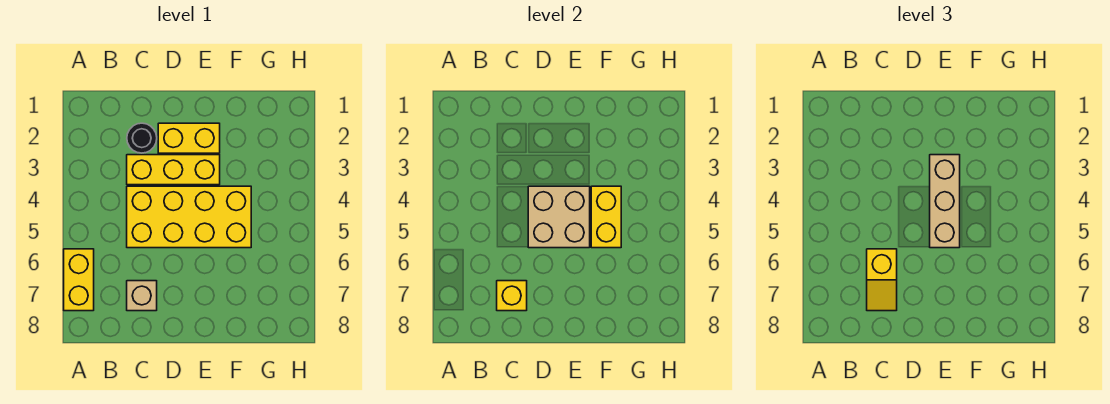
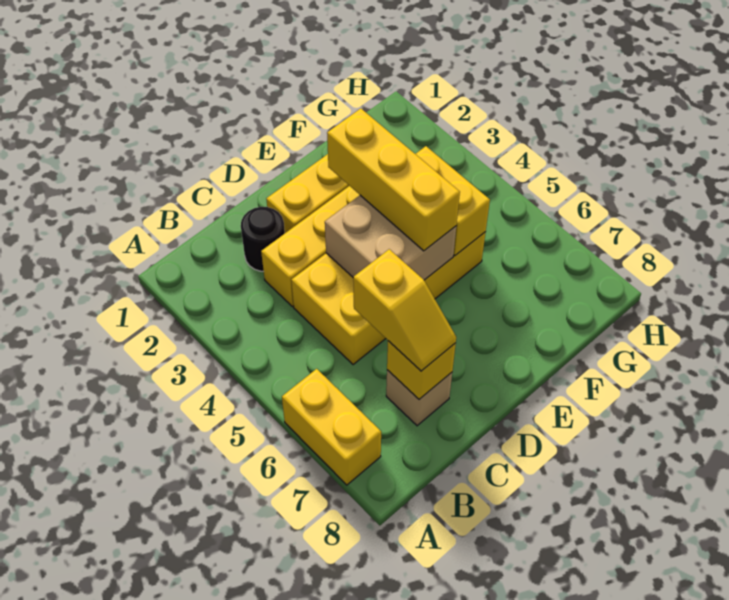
tan brick E3:E5 level 3 -> yellow brick E3:E5 level 3

